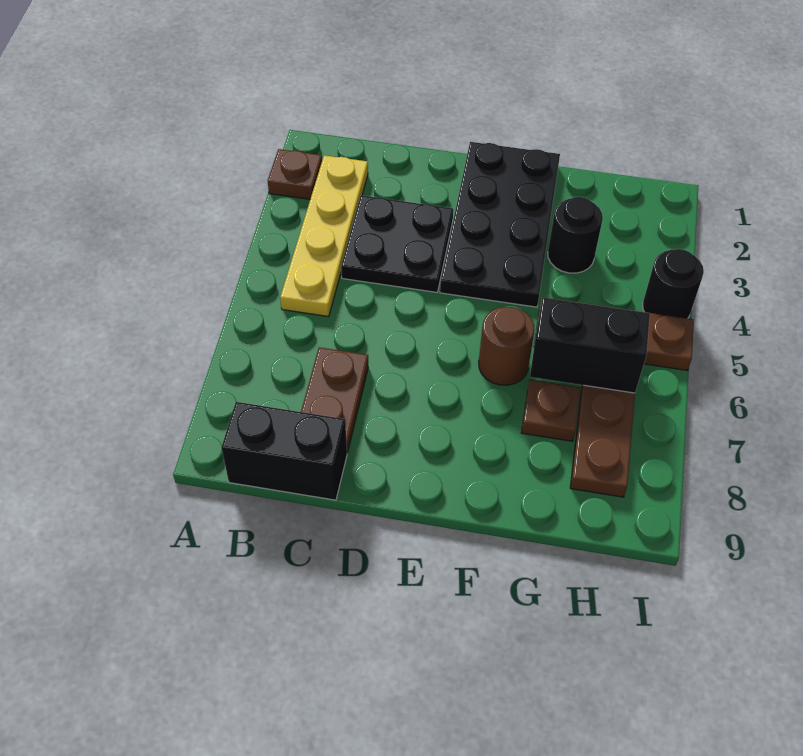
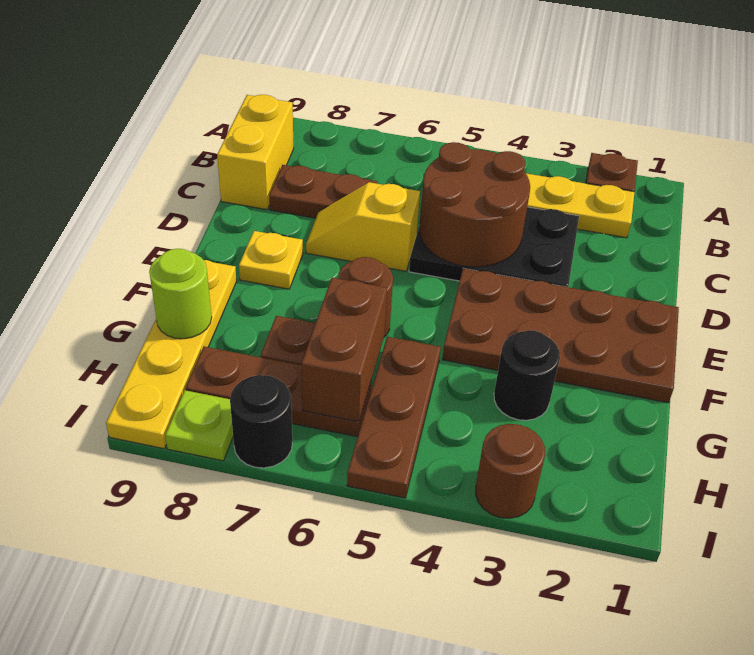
black brick B9:C9 level 1 -> yellow brick B9:C9 level 1
black plate C3:D4 level 1 -> black plate C3:D5 level 1
none -> brown round brick C4:D5 level 2
none -> yellow slope D6:D7 level 1 top 6
black plate E1:F4 level 1 -> brown plate E1:F4 level 1
none -> yellow plate E8 level 1
none -> yellow plate F9:I9 level 1
black brick G6:H6 level 2 -> brown brick G6:H6 level 2
none -> lime round brick G9 level 2
none -> brown round brick I3 level 1
black round brick I4 level 1 -> black round brick I7 level 1
none -> lime plate I8 level 1

